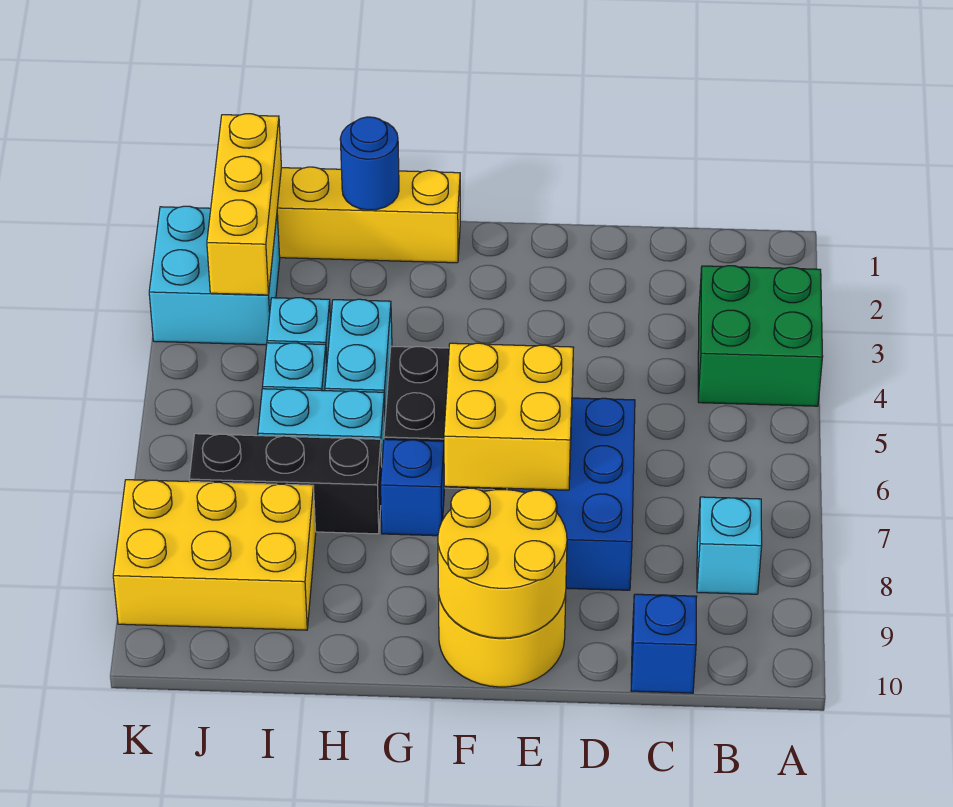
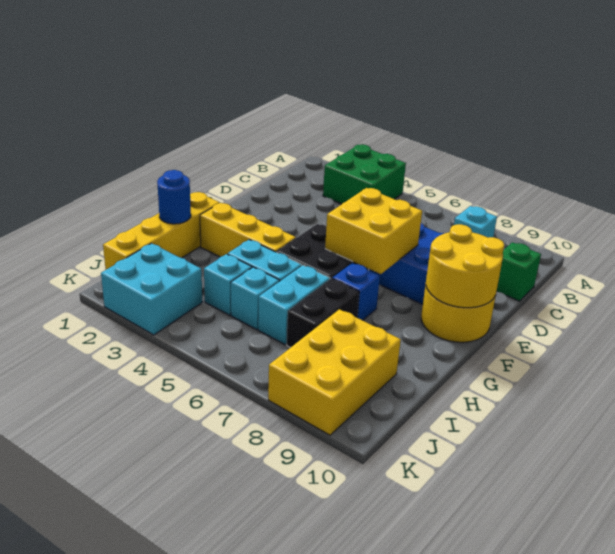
blue brick C10 level 1 -> green brick C10 level 1
black brick H7:J7 level 1 -> black brick H7:I7 level 1
yellow brick J1:J3 level 2 -> yellow brick G2:G4 level 1

